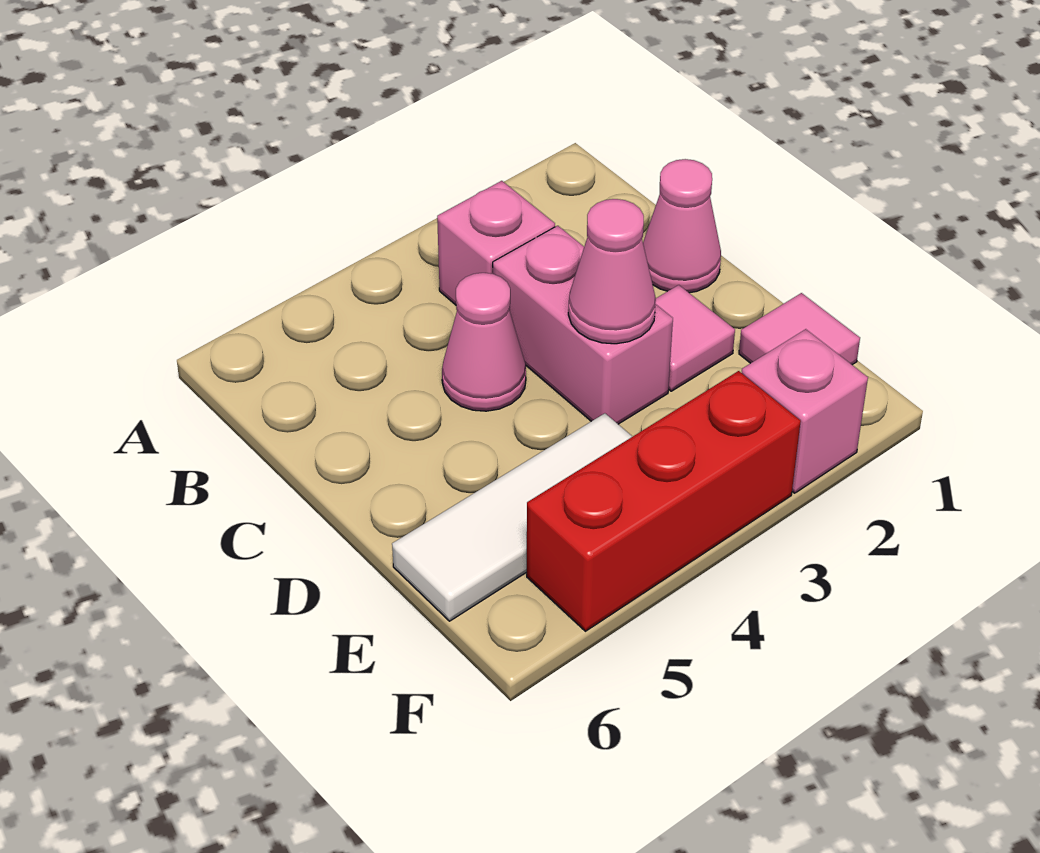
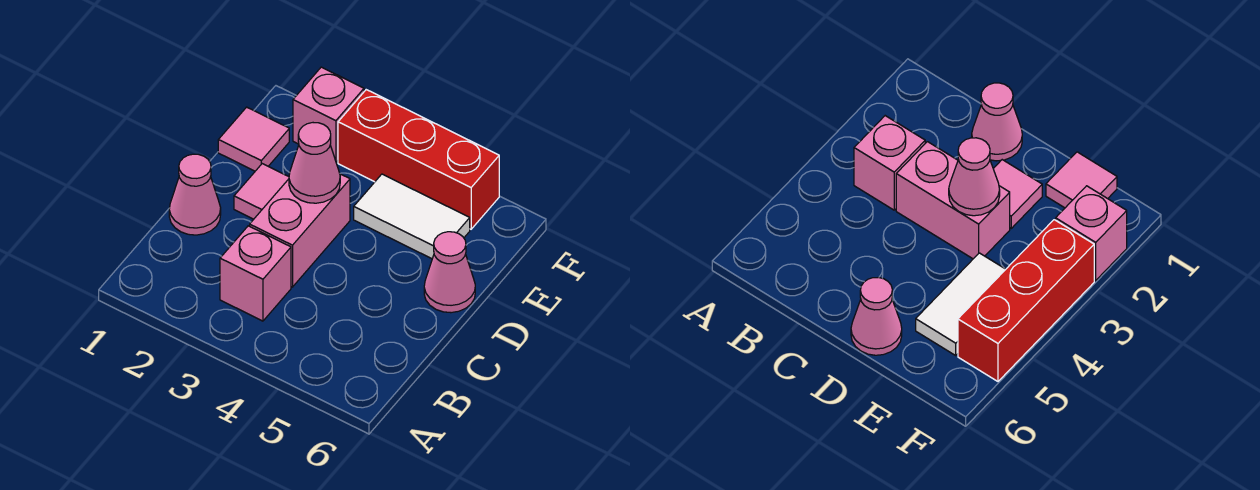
pink cone C4 level 1 -> pink cone D6 level 1
white tile E4:E6 level 1 -> white tile E4:E5 level 1

